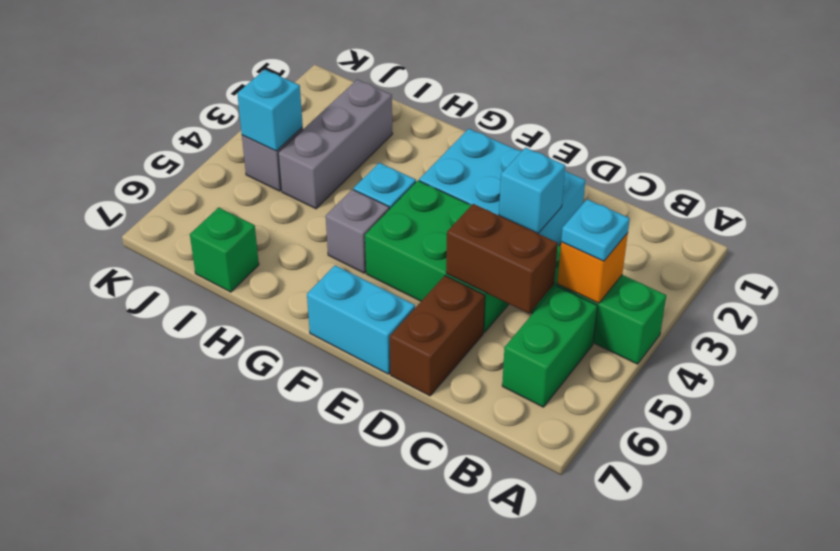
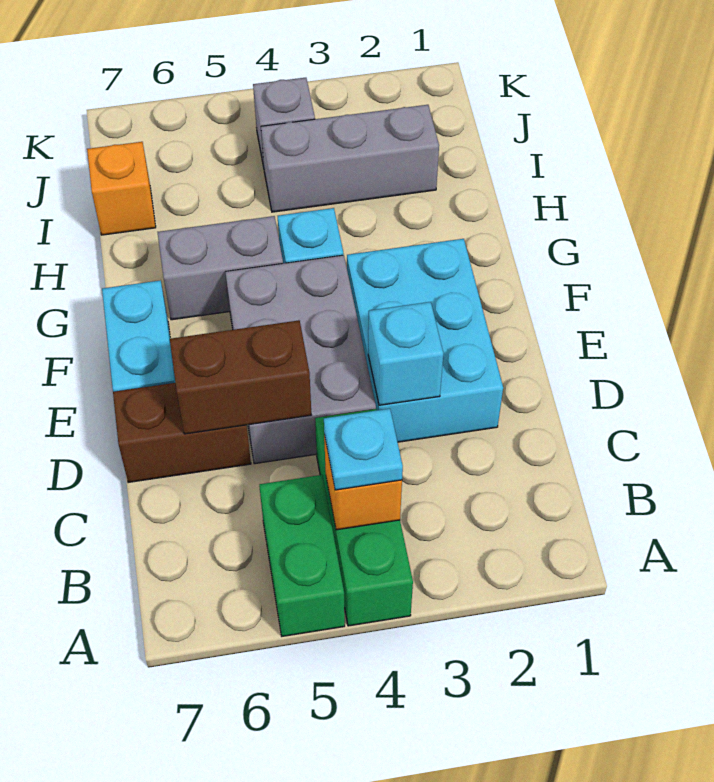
green brick B5:B6 level 1 -> green brick A5:B5 level 1
brown brick C5:D5 level 2 -> brown brick D5:D6 level 2
green brick D4:F5 level 1 -> grey brick D4:F5 level 1
grey brick G5 level 1 -> grey brick G5:G6 level 1
green brick I7 level 1 -> orange brick I7 level 1
cyan brick J4 level 2 -> none

